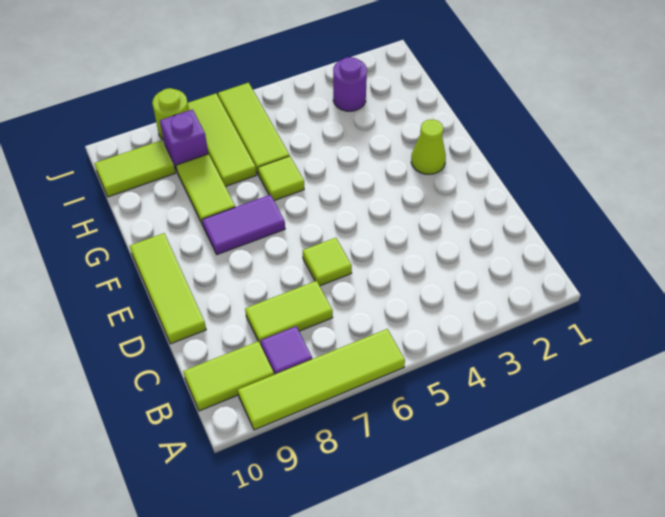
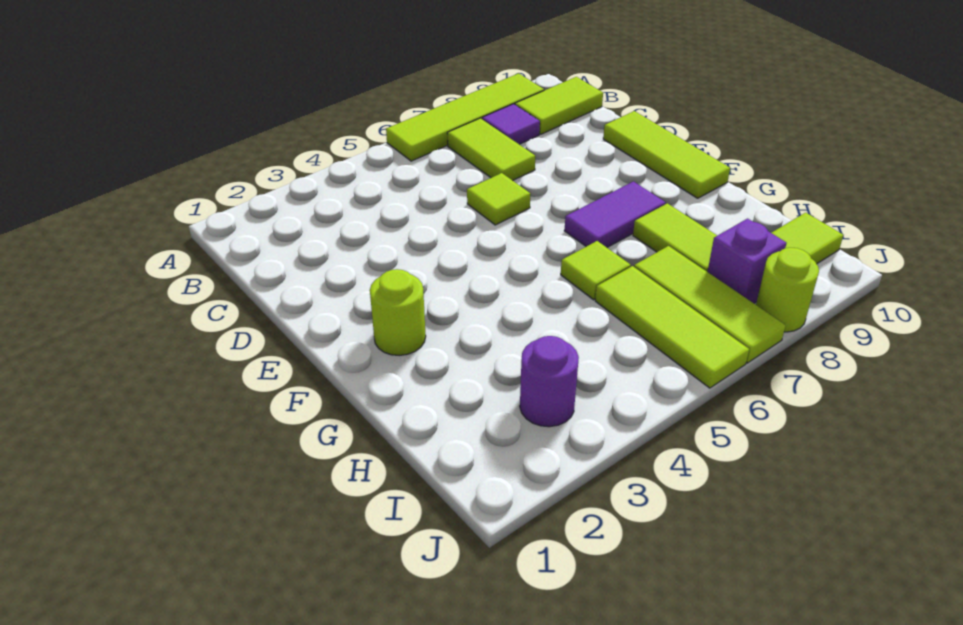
lime tile C7:C8 level 1 -> lime tile B7:C7 level 1
lime cone F2 level 1 -> lime round brick F2 level 1

